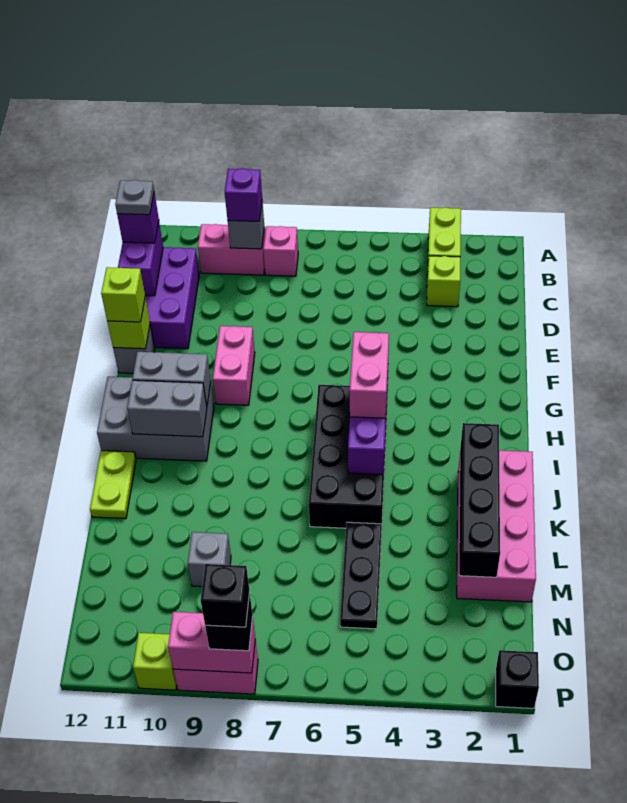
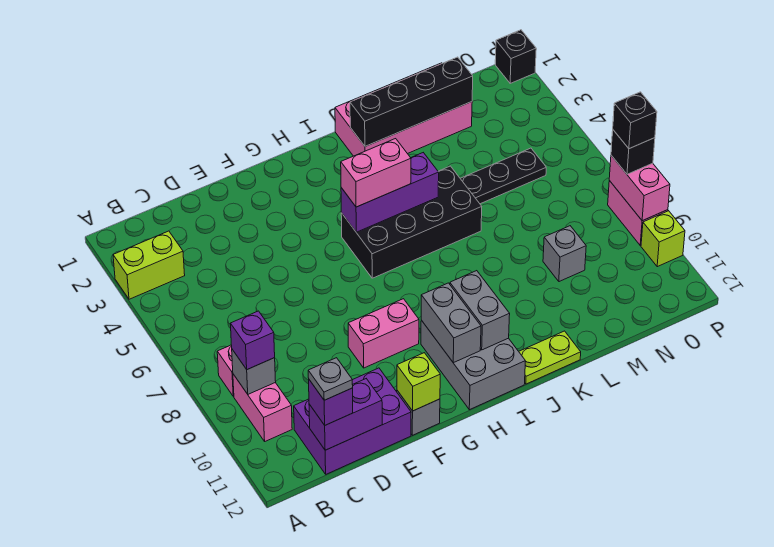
lime brick C3 level 1 -> none
lime brick F12 level 3 -> none

